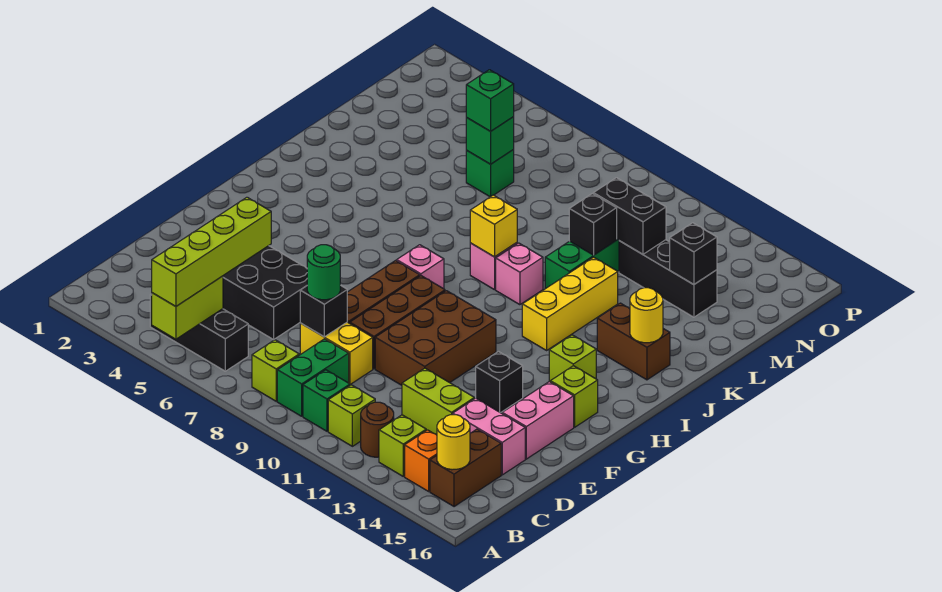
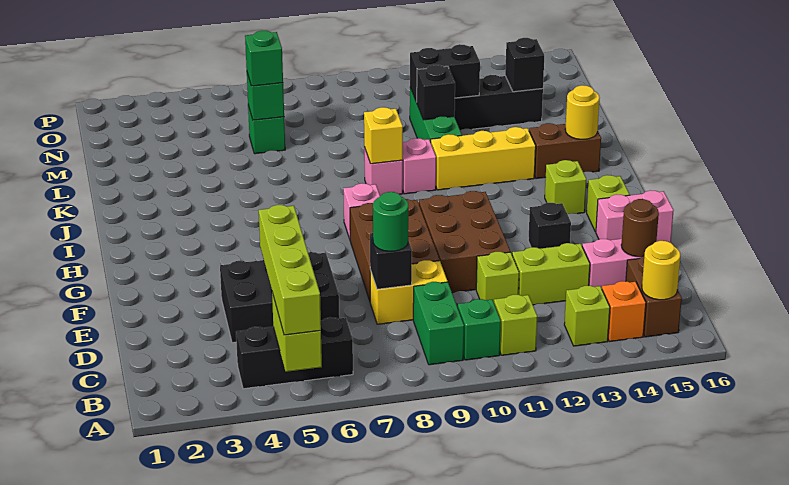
lime brick B8 level 1 -> lime brick D11 level 1
brown round brick B12 level 1 -> brown round brick D15 level 2
pink brick E15:F15 level 1 -> pink brick F15:F16 level 1
yellow brick I12:K12 level 1 -> yellow brick J11:J13 level 1

